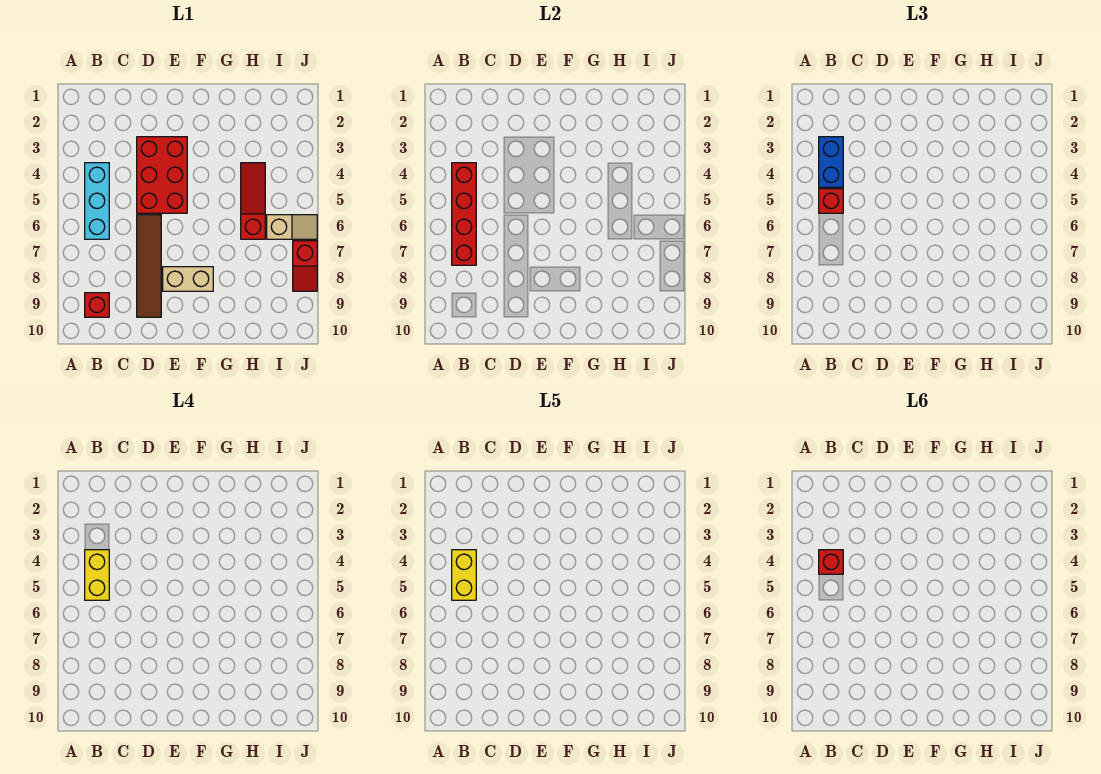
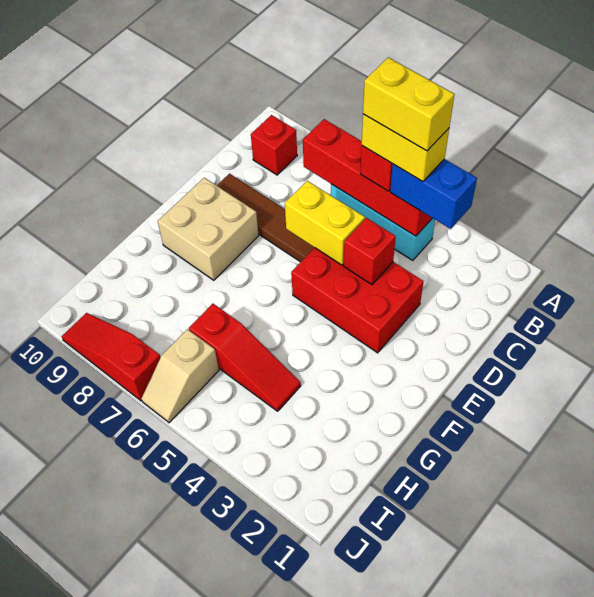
red brick B4 level 6 -> red brick D4 level 2
none -> yellow brick D5:D6 level 2
tan brick E8:F8 level 1 -> tan brick E8:F9 level 1
red slope J7:J8 level 1 top 7 -> red slope J7:J9 level 1 top 7

